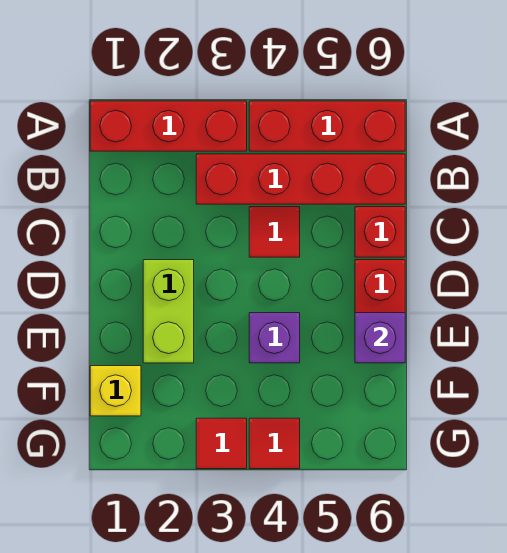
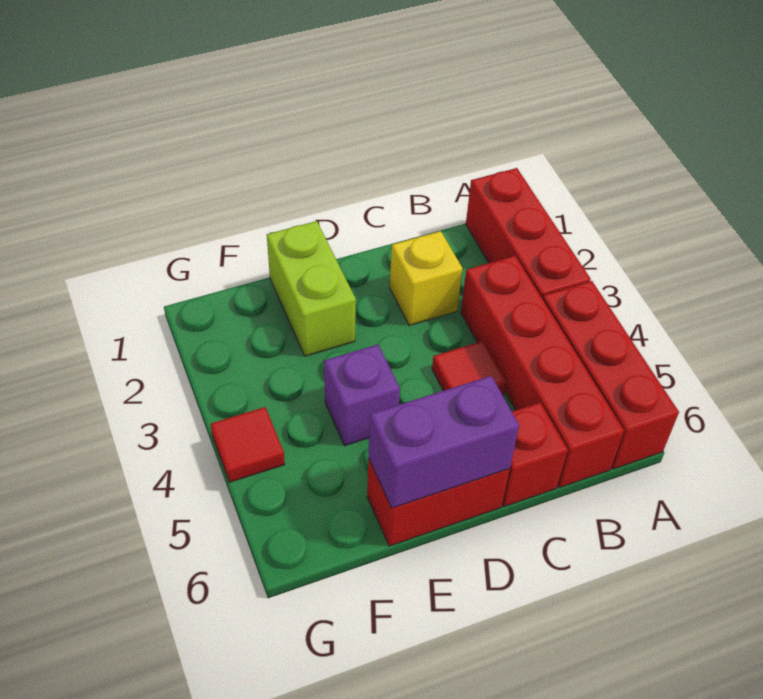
lime brick D2:E2 level 1 -> lime brick E1:E2 level 1
purple brick E6 level 2 -> purple brick D6:E6 level 2
yellow brick F1 level 1 -> yellow brick C2 level 1
red tile G3 level 1 -> none

